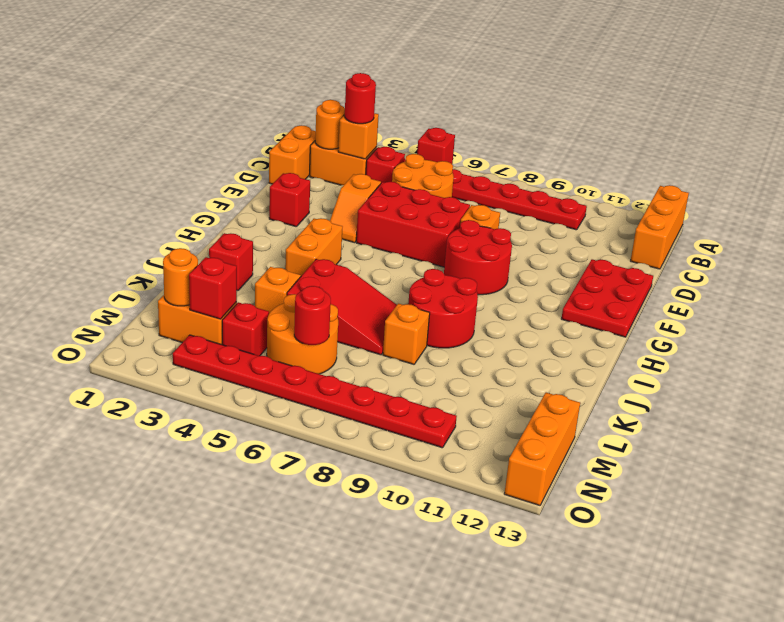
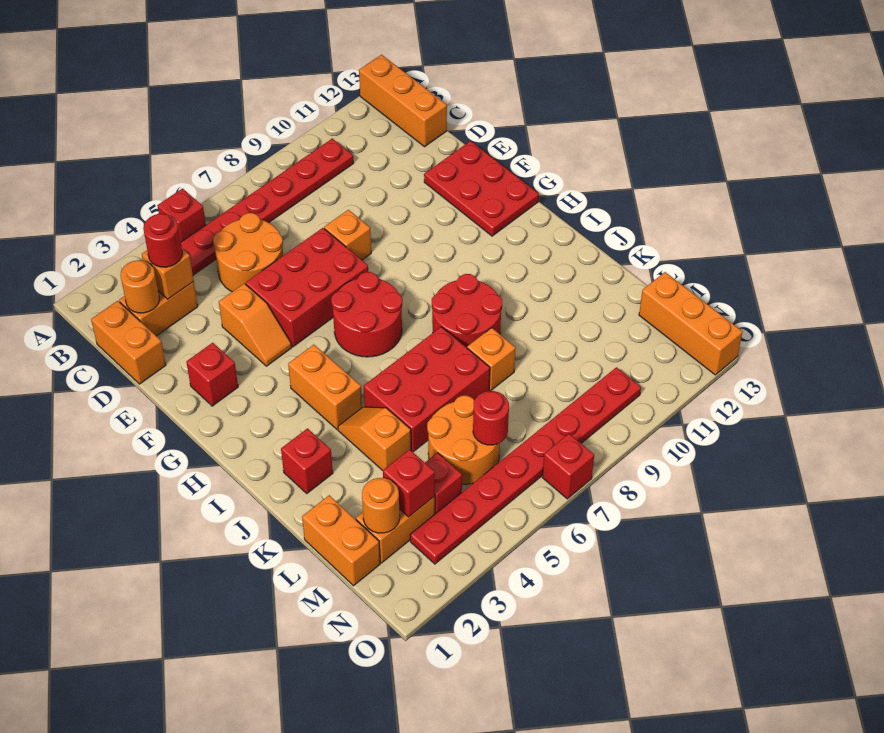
red brick C4 level 1 -> red brick O7 level 1
red round brick F8:G9 level 1 -> red round brick G6:H7 level 1
red slope J5:K7 level 1 top 5 -> red brick J5:K7 level 1
none -> orange brick L1:M1 level 1

